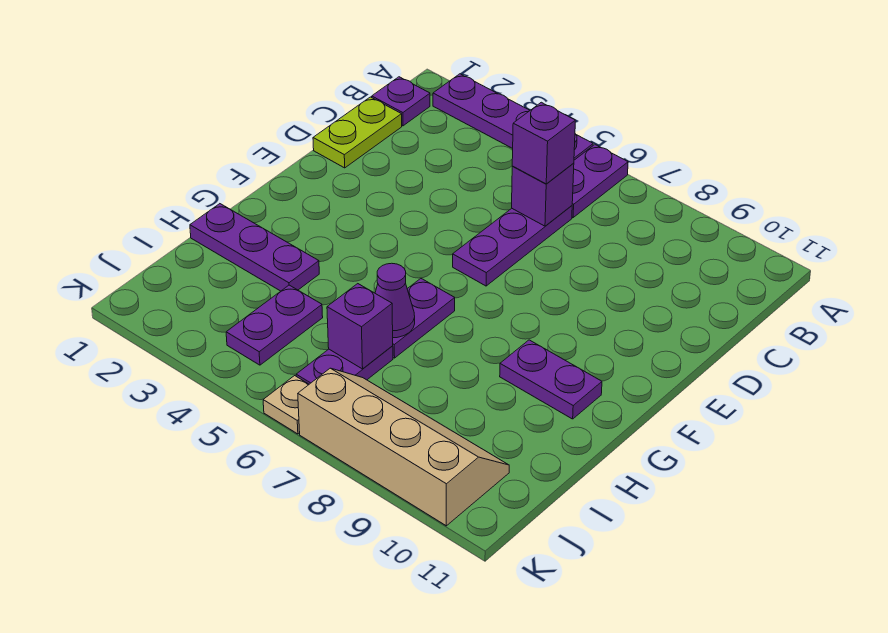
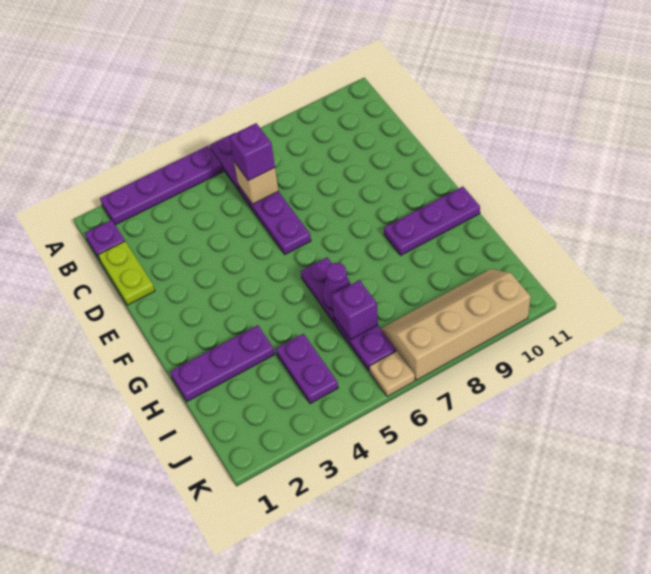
purple brick C6 level 2 -> tan brick C6 level 2
purple plate G9:G10 level 1 -> purple plate G9:G11 level 1

